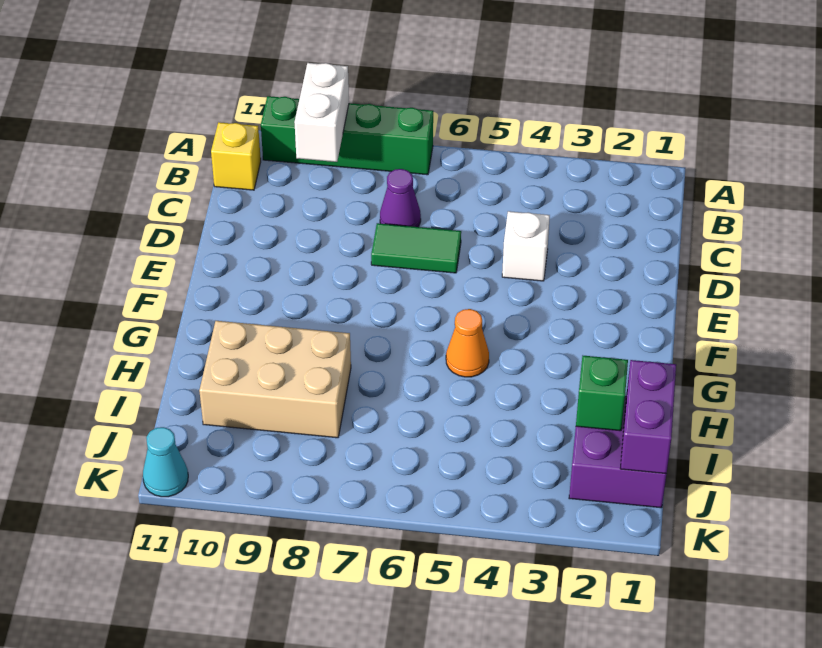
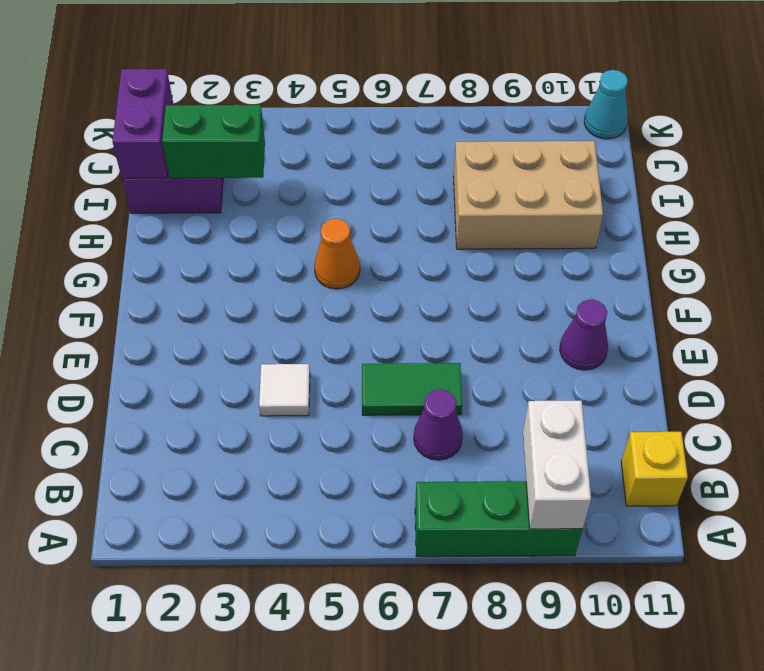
green brick A7:A10 level 1 -> green brick A7:A9 level 1
white brick D4 level 1 -> white tile D4 level 1
none -> purple cone E10 level 1
green brick I2 level 2 -> green brick I2:I3 level 2

